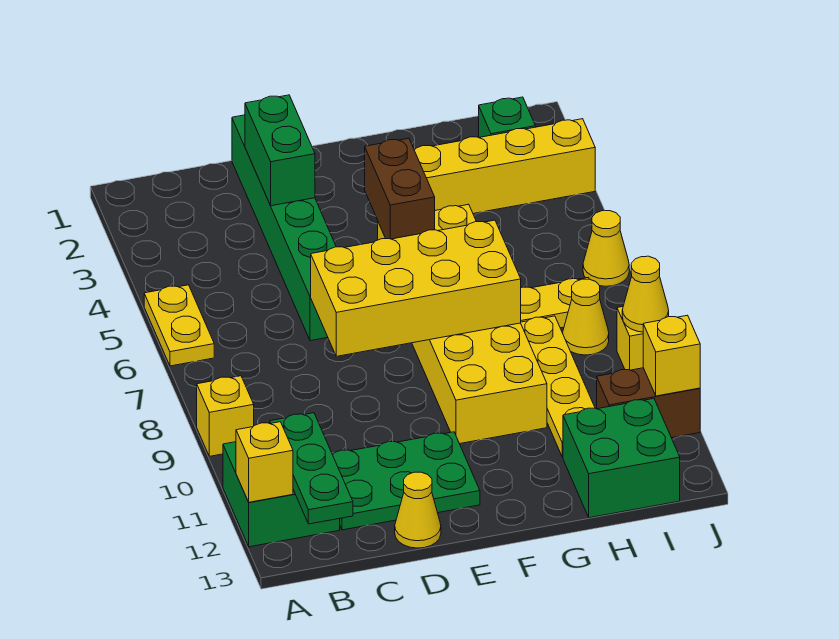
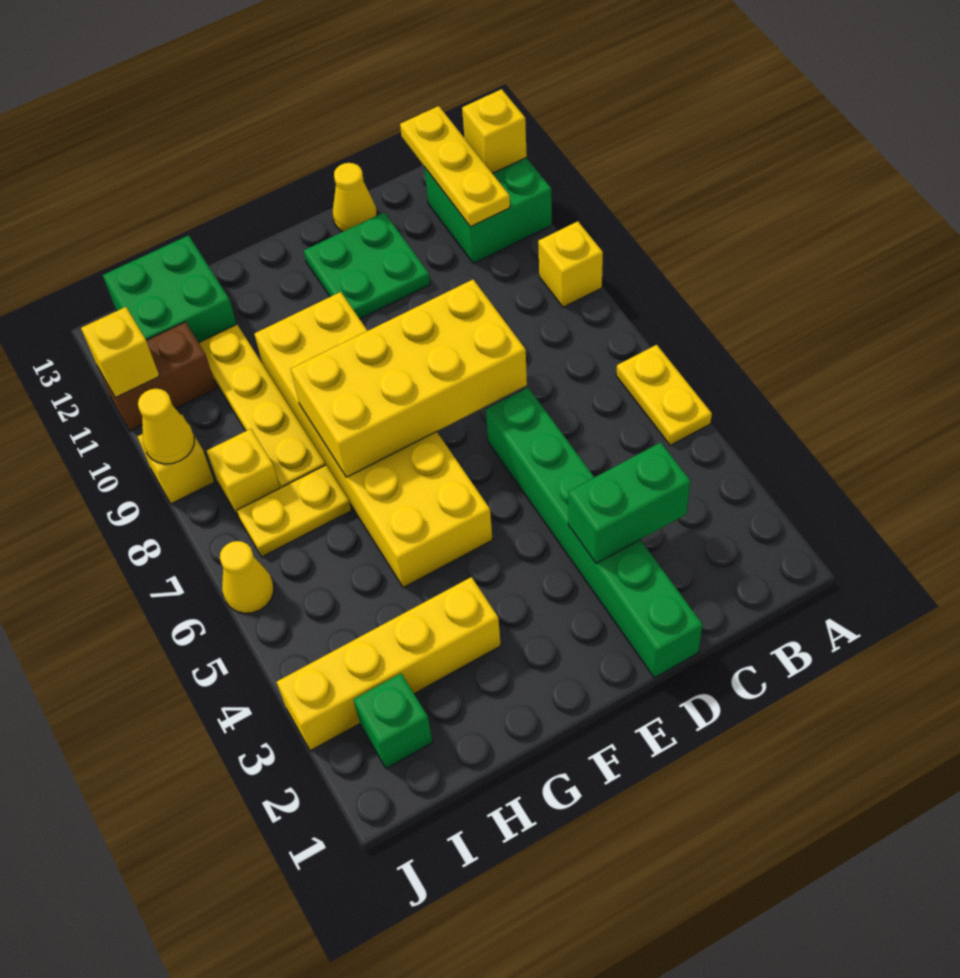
green plate B11:B13 level 2 -> yellow plate B11:B13 level 2
green plate C11:E12 level 1 -> green plate D11:E12 level 1
green brick D2:D3 level 2 -> green brick C3:D3 level 2
brown brick F4:F5 level 2 -> none
yellow cone I8 level 1 -> yellow brick I8 level 1

